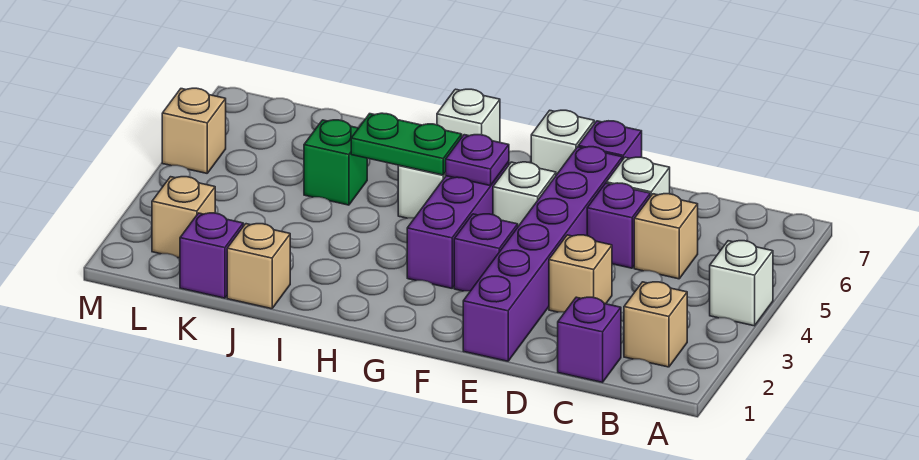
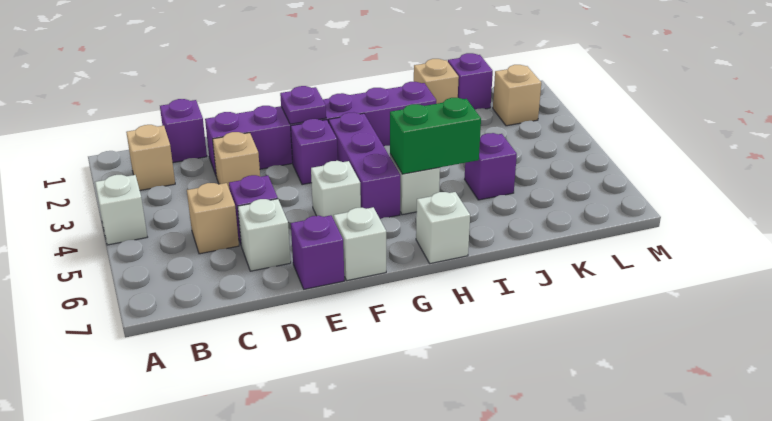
purple brick E1:E6 level 1 -> purple brick D2:I2 level 1
purple plate G5 level 2 -> purple plate F2 level 2
green plate H5:I5 level 2 -> green brick H5:I5 level 2
green brick J5 level 1 -> purple brick J5 level 1
tan brick M5 level 1 -> none

